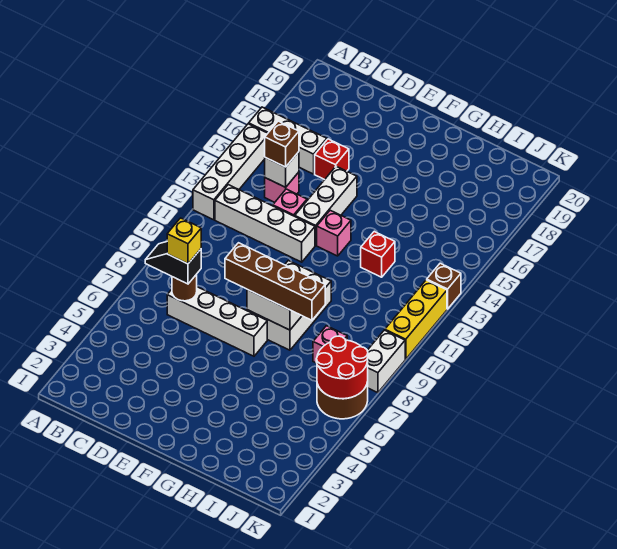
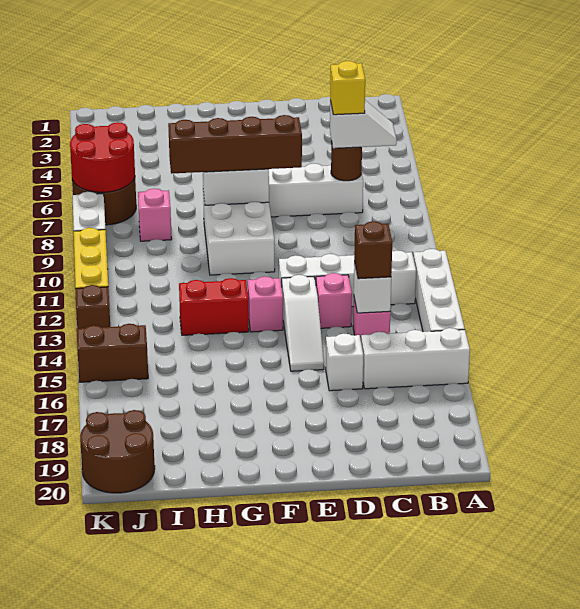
black slope B7:C7 level 3 top C -> white slope B7:C7 level 3 top C
red brick D16 level 1 -> white brick D16 level 1
white brick E13:E15 level 1 -> white slope E13:E15 level 1 top 13
red brick H13 level 1 -> red brick G13:H13 level 1
none -> brown brick J15:K15 level 1
none -> brown round brick J19:K20 level 1

